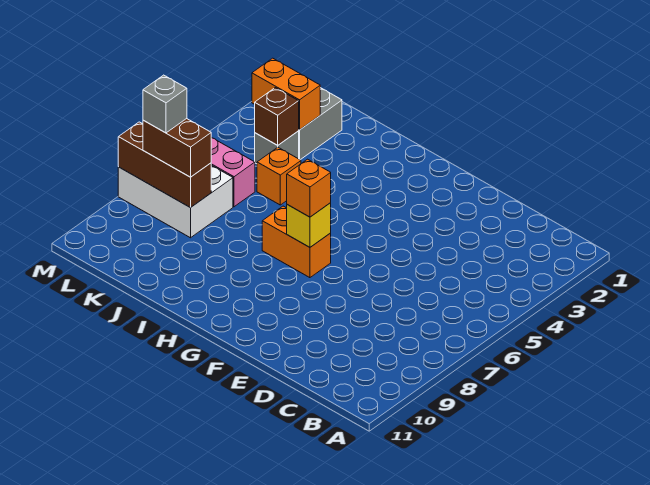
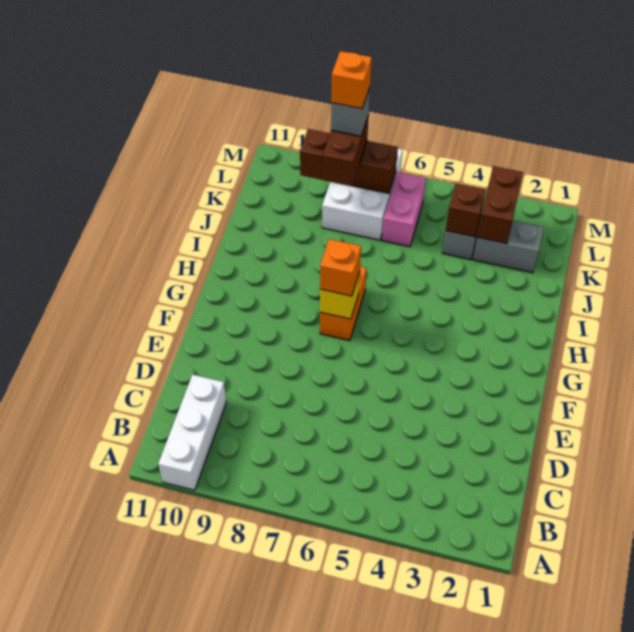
none -> white brick A10:C10 level 1
orange brick J5 level 1 -> orange brick L8 level 5
orange brick K3:L3 level 2 -> brown brick K3:L3 level 2
brown brick K8:M8 level 2 -> brown brick L7:L9 level 2

